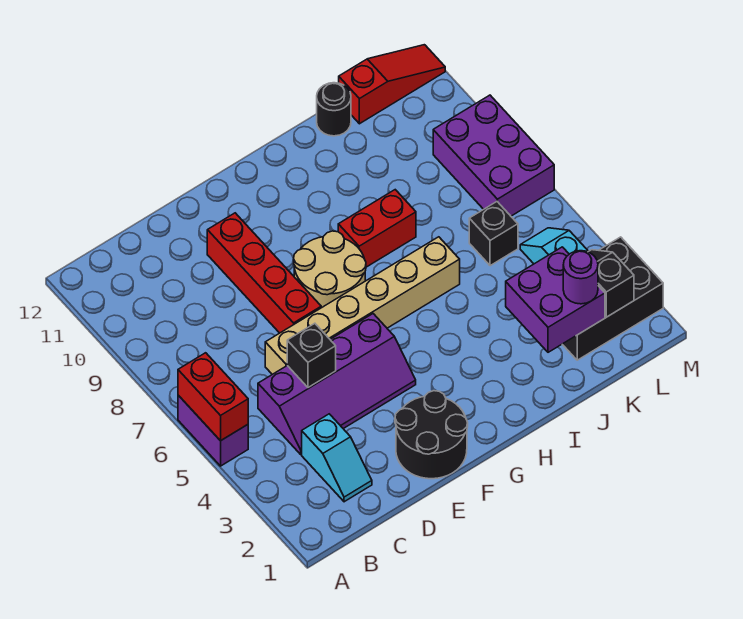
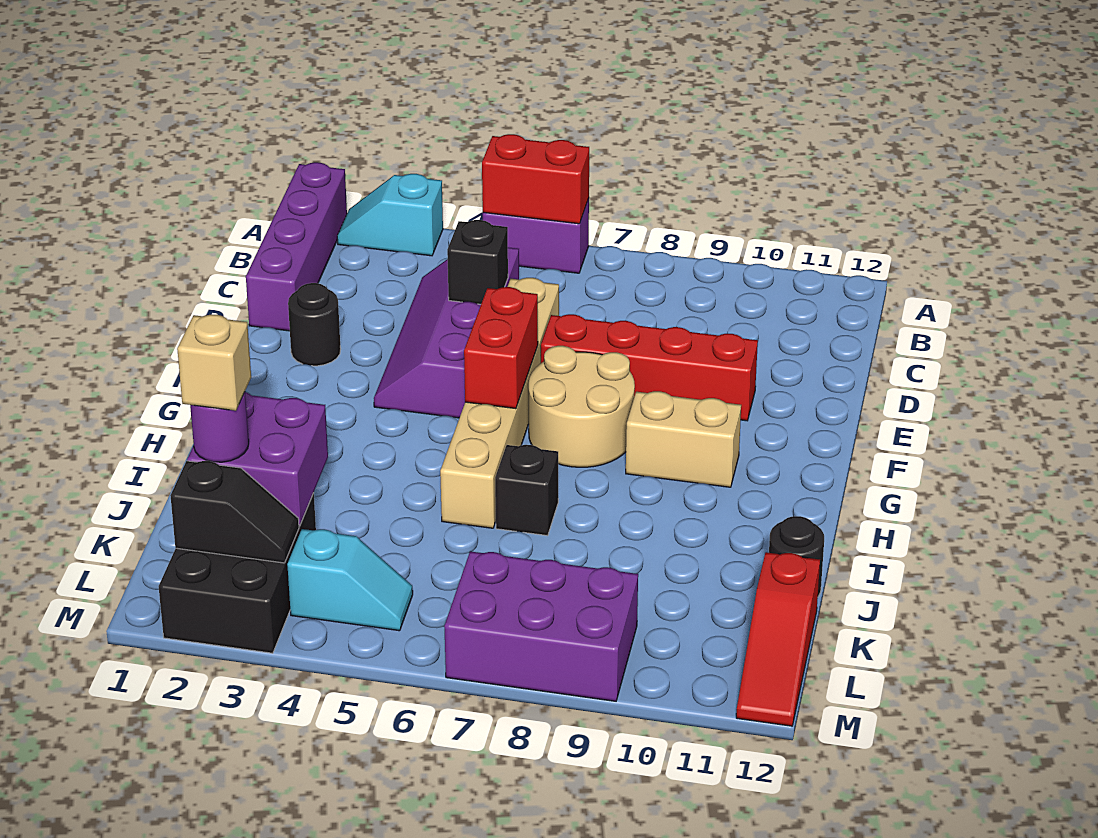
none -> purple brick A1:D1 level 1
cyan slope C2:C3 level 1 top 3 -> cyan slope A2:A3 level 1 top 3
black round brick E1:F2 level 1 -> black round brick E2 level 1
none -> tan brick G9:G10 level 1
red brick H8:I8 level 1 -> red brick F6:G6 level 2
none -> tan brick K2 level 4
black brick K6 level 1 -> black brick I7 level 1

